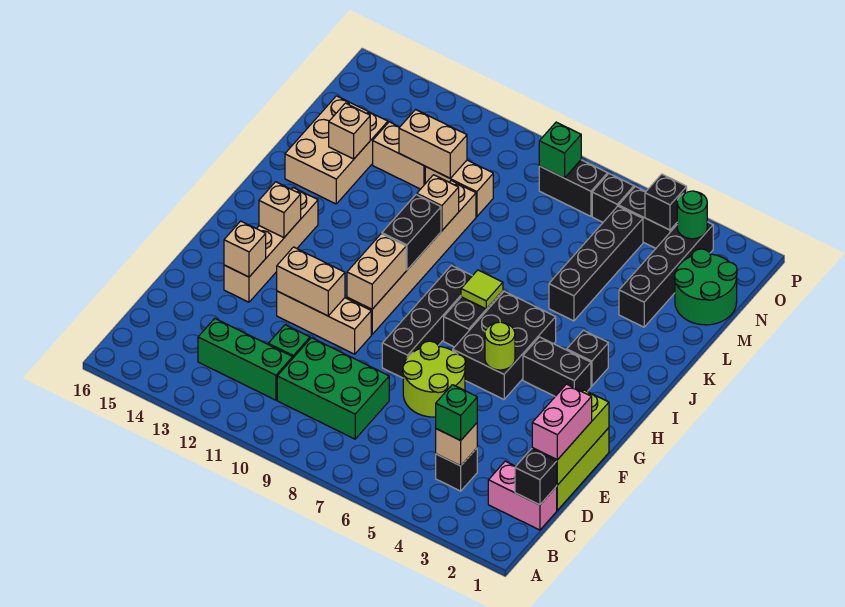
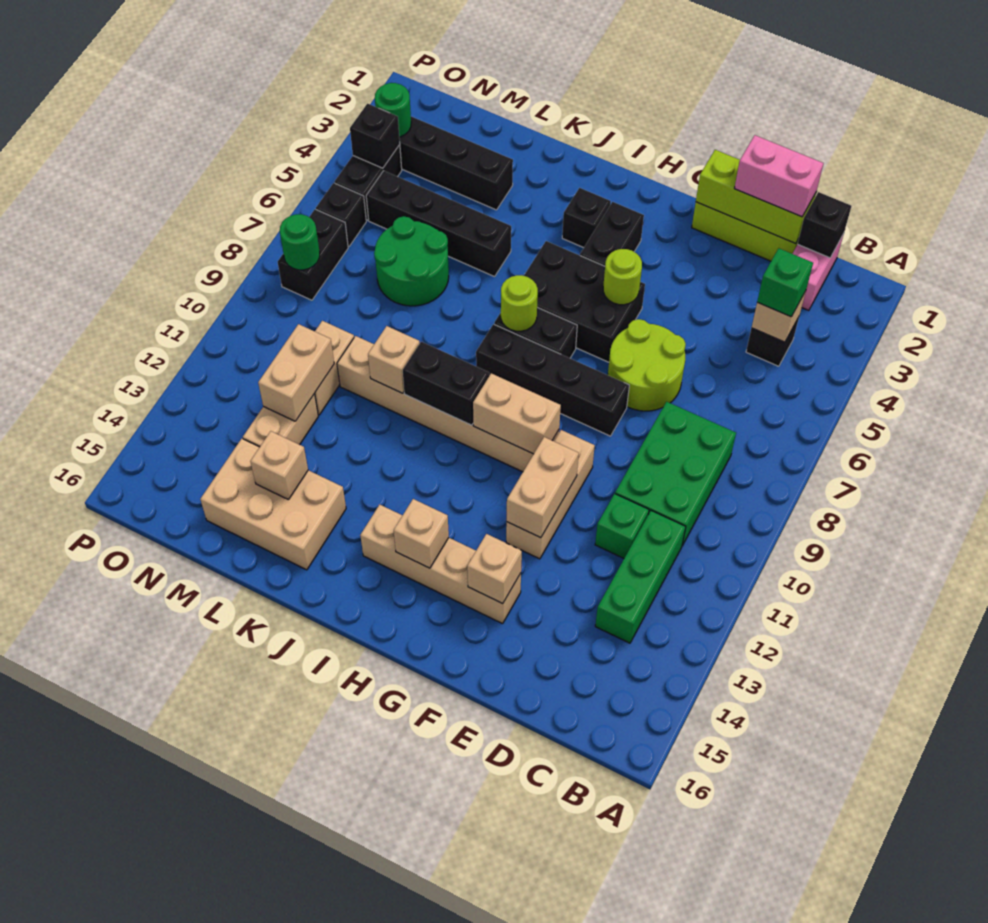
lime tile I7 level 2 -> lime round brick I7 level 2
green round brick M1:N2 level 1 -> green round brick L6:M7 level 1
green brick O8 level 2 -> green round brick O8 level 2

